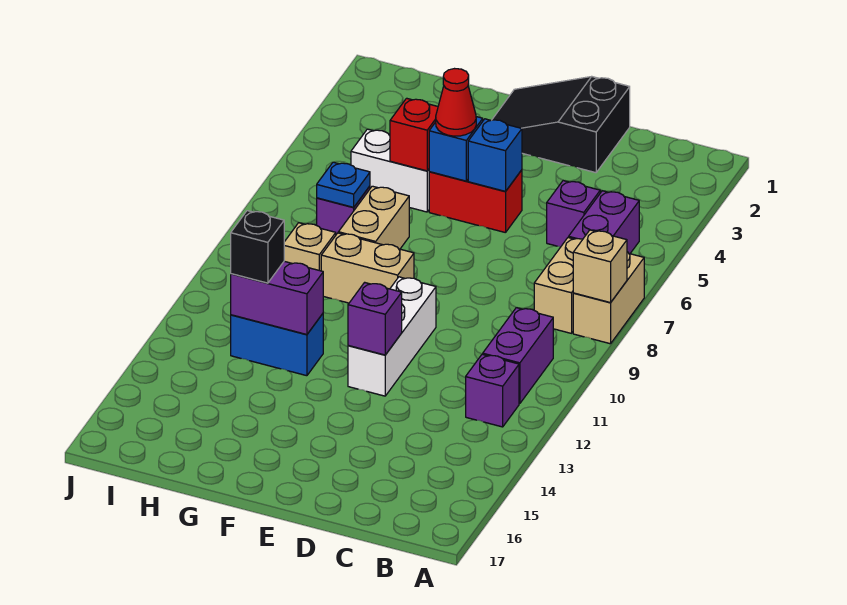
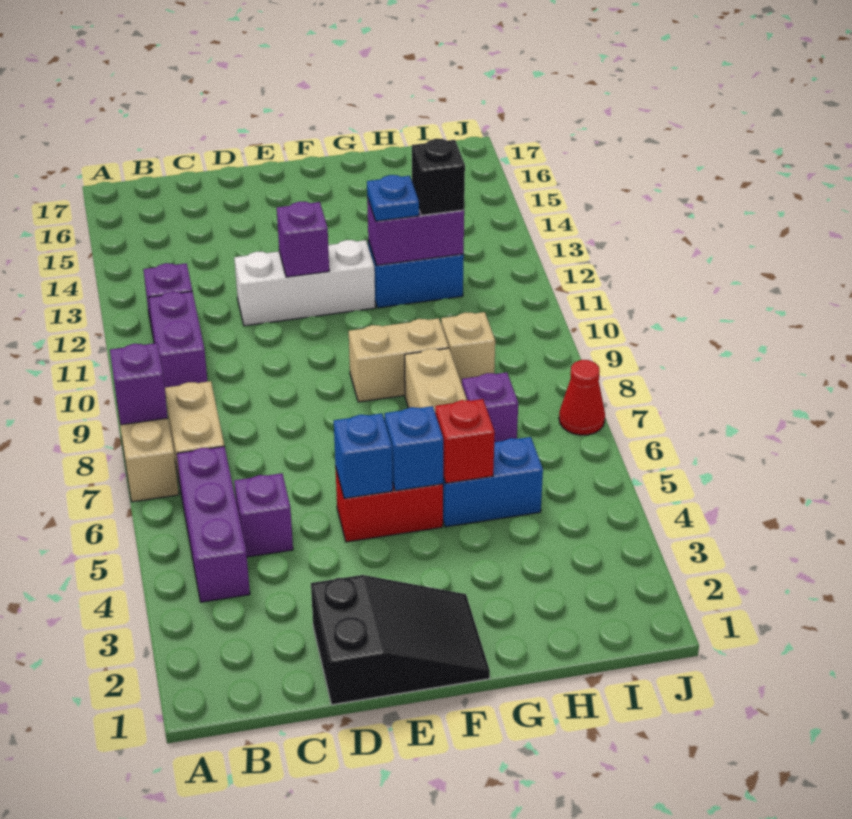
tan brick A8 level 2 -> purple brick A8 level 2
purple brick B5:B6 level 1 -> purple brick B4:B6 level 1
white brick E10:E12 level 1 -> white brick D12:F12 level 1
red cone F5 level 3 -> red cone J7 level 1
white brick G5:H5 level 1 -> blue brick G5:H5 level 1
blue plate H7 level 2 -> blue plate G12 level 3

